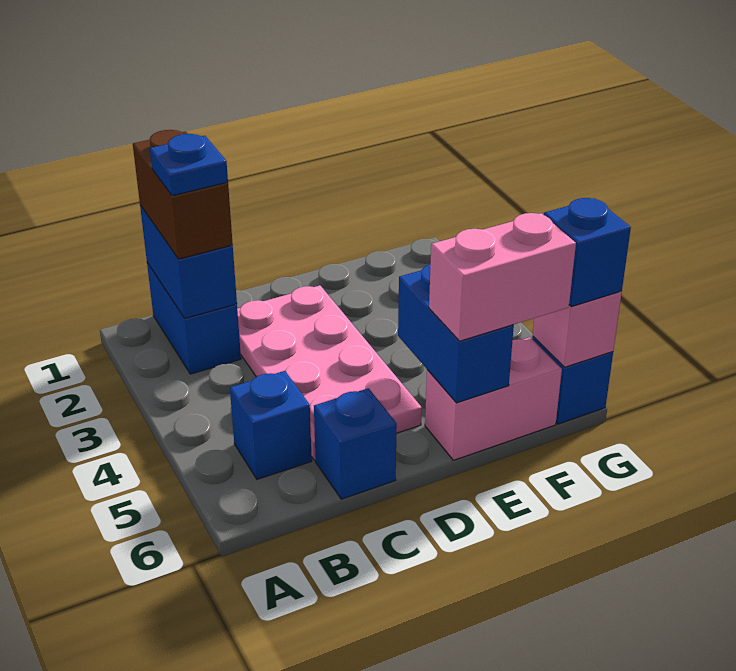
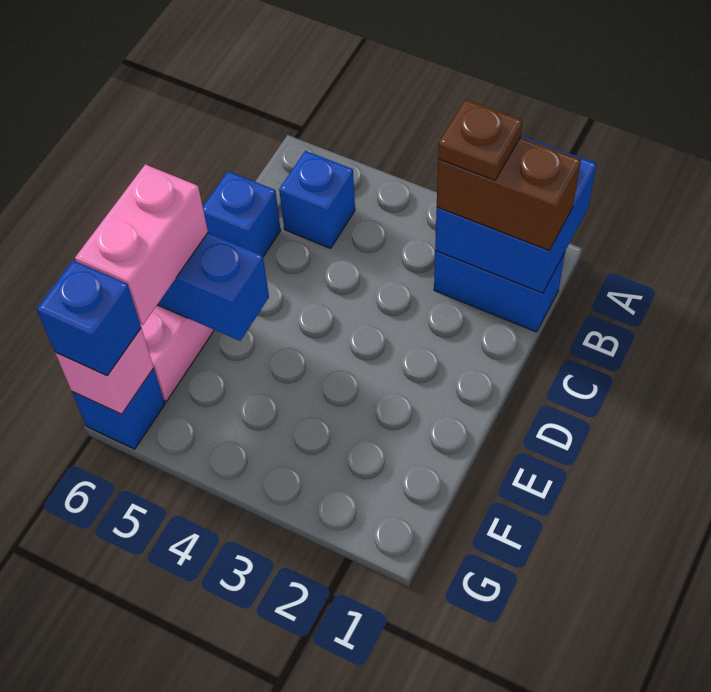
blue brick B1:B2 level 2 -> blue brick A1:B2 level 2
blue plate B2 level 4 -> brown plate B2 level 4
pink plate C2:D5 level 1 -> none

